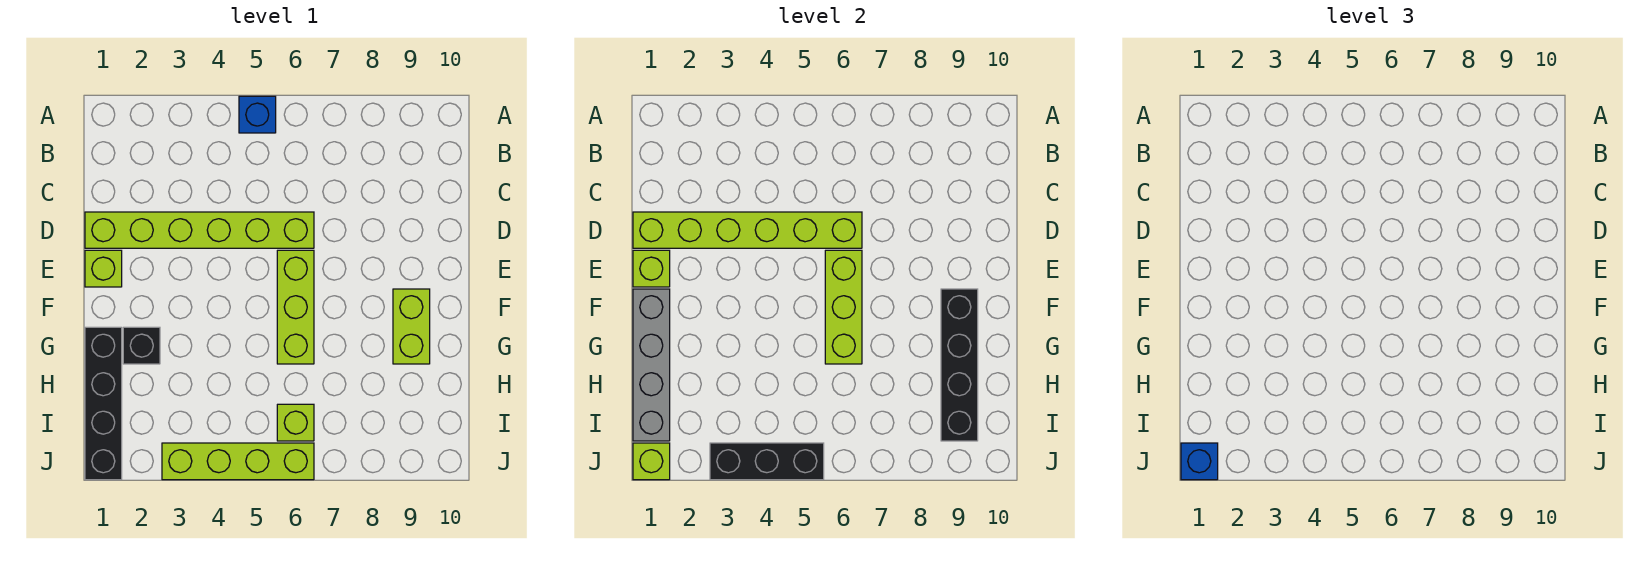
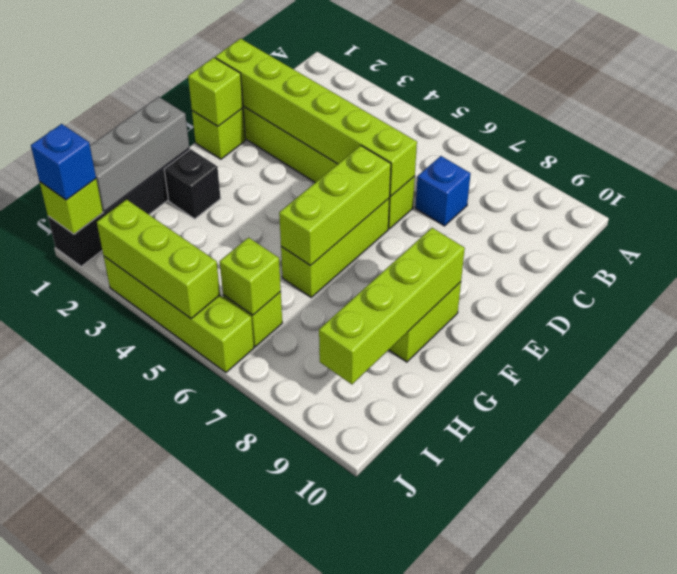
blue brick A5 level 1 -> blue brick C7 level 1
grey brick F1:I1 level 2 -> grey brick G1:I1 level 2
black brick F9:I9 level 2 -> lime brick F9:I9 level 2
none -> lime brick I6 level 2
black brick J3:J5 level 2 -> lime brick J3:J5 level 2

